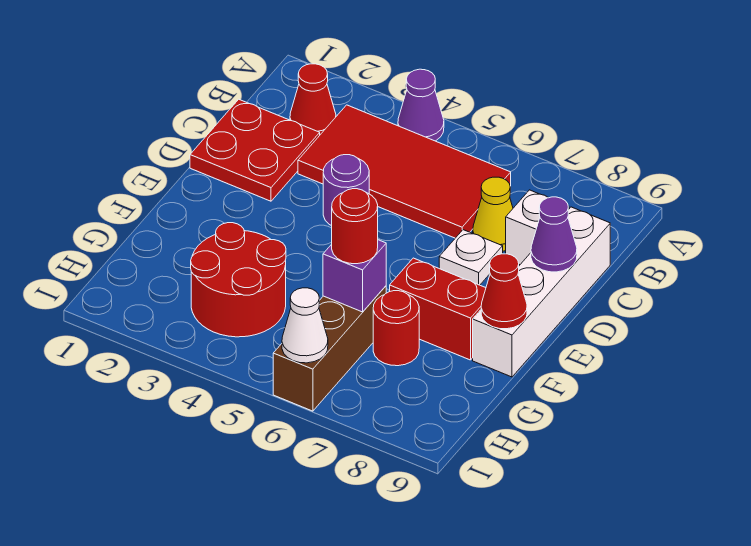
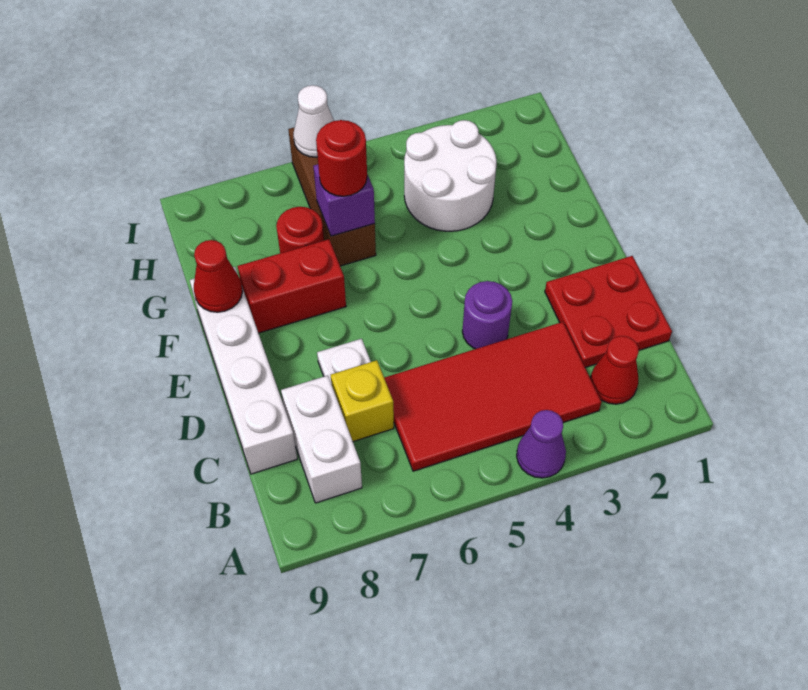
yellow cone C7 level 1 -> yellow brick C7 level 1
white brick C8 level 1 -> white brick B8:C8 level 1
purple cone D9 level 2 -> none
red round brick G3:H4 level 1 -> white round brick G3:H4 level 1

